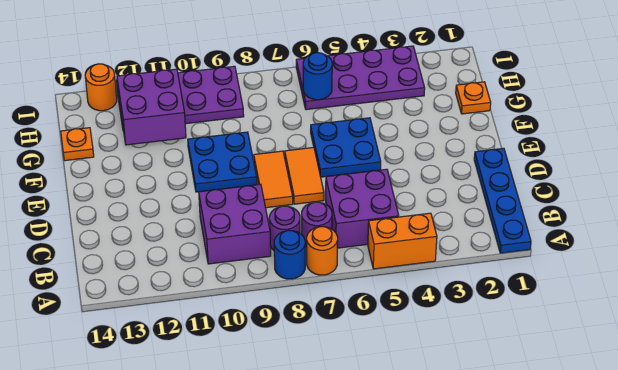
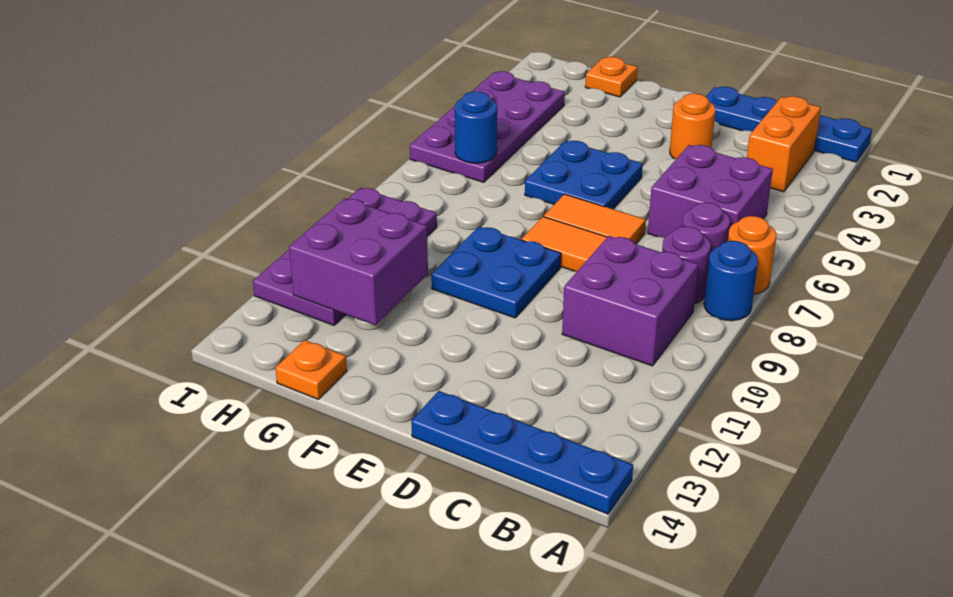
orange brick A4:A5 level 1 -> orange brick B2:B3 level 1
none -> blue plate A14:D14 level 1
orange round brick I13 level 1 -> orange round brick D3 level 1

